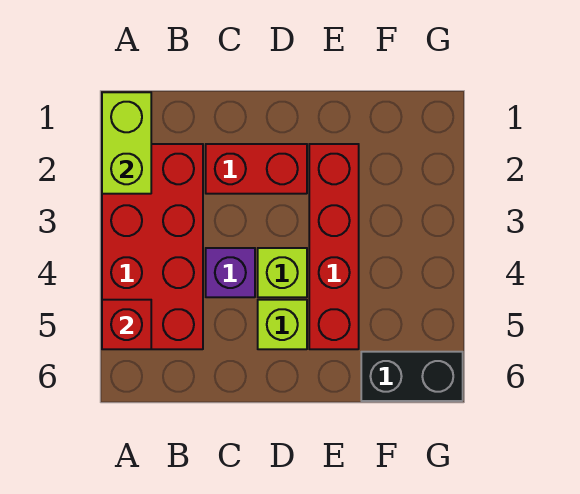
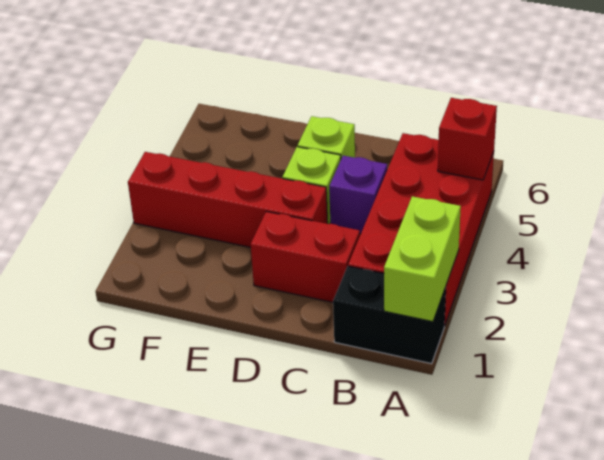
red brick E2:E5 level 1 -> red brick D3:G3 level 1
black brick F6:G6 level 1 -> black brick A1:B1 level 1

